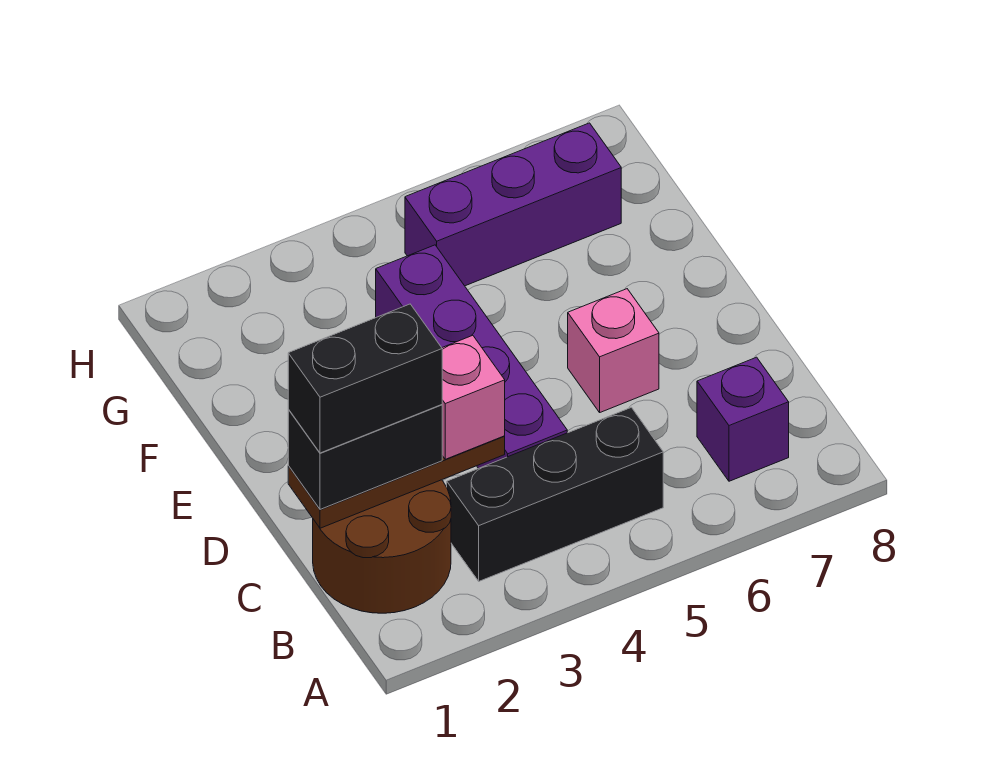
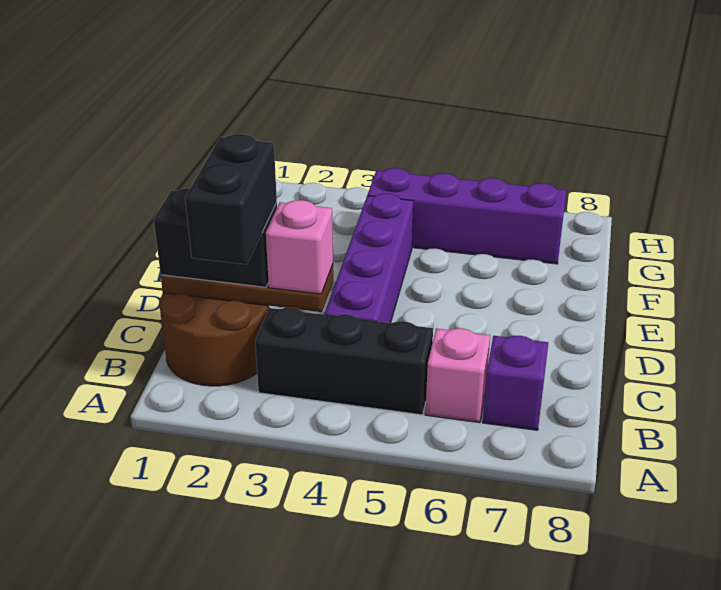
black brick C1:C2 level 4 -> black brick B2:C2 level 4
pink brick D6 level 1 -> pink brick B6 level 1
purple brick G5:G7 level 1 -> purple brick G4:G7 level 1

